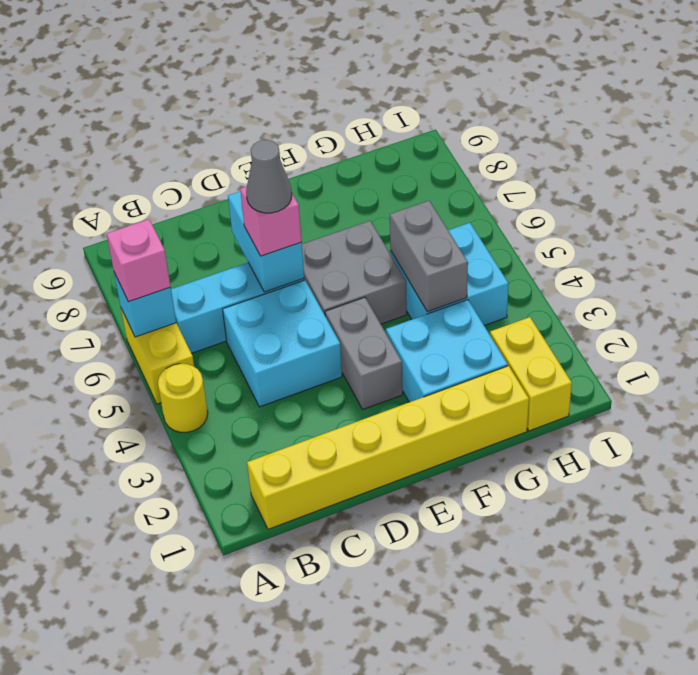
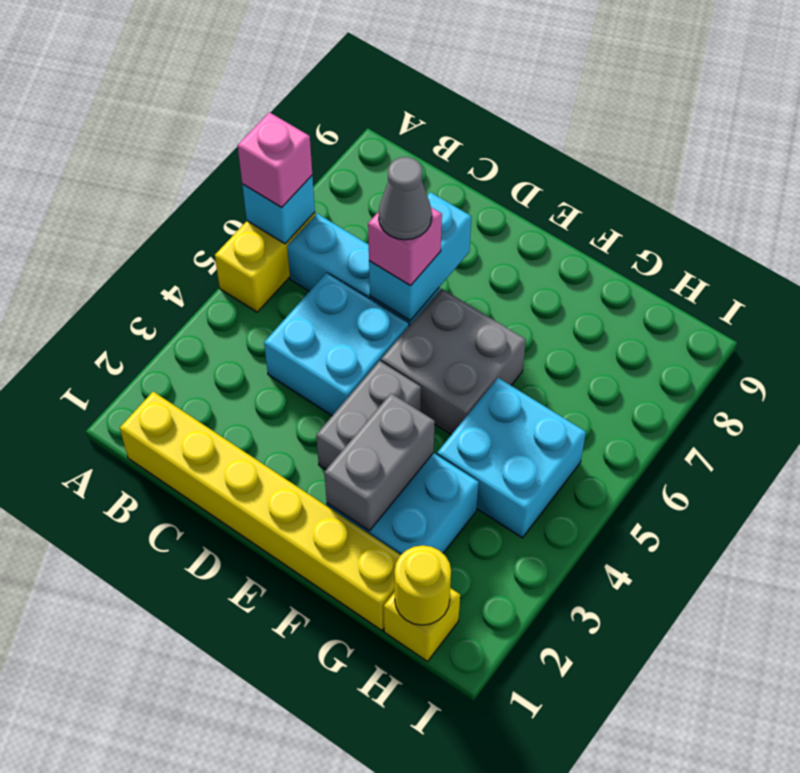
yellow round brick A4 level 1 -> yellow round brick H1 level 2
grey brick G4:G5 level 2 -> grey brick F2:F3 level 2
yellow brick H1:H2 level 1 -> yellow brick H1 level 1

